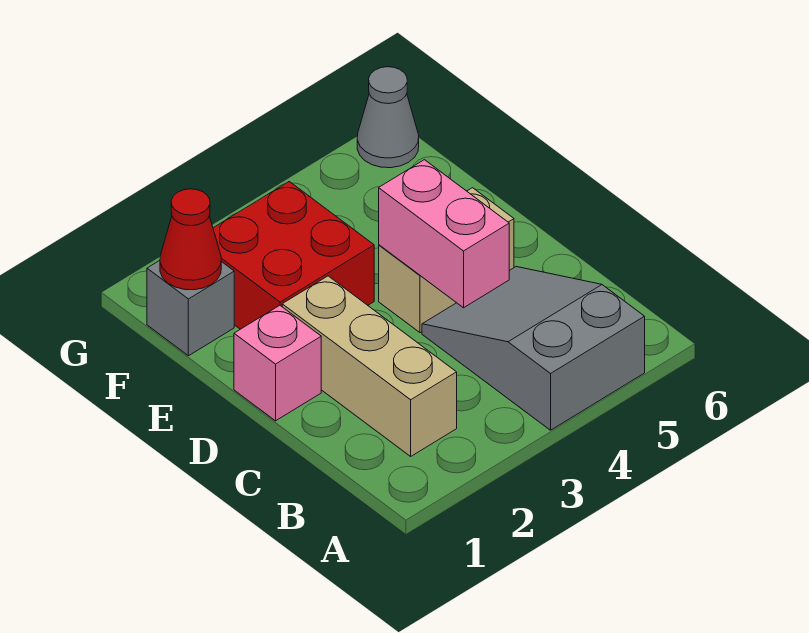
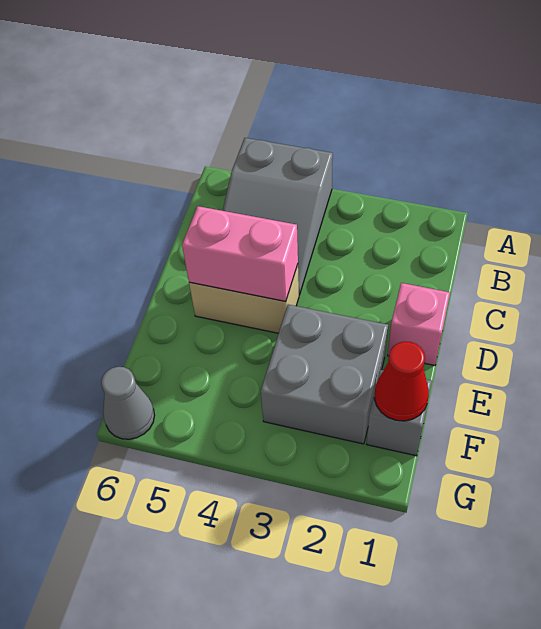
tan brick B2:D2 level 1 -> none
pink brick C4:D4 level 2 -> pink brick D4:D5 level 2
red brick E2:F3 level 1 -> grey brick E2:F3 level 1

